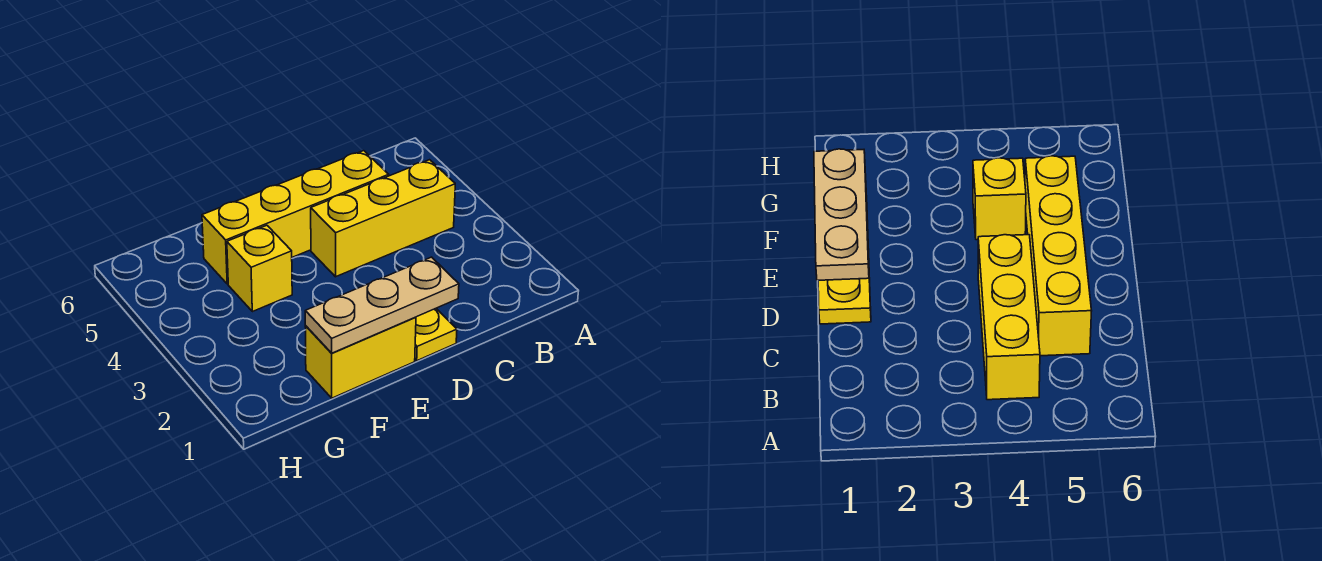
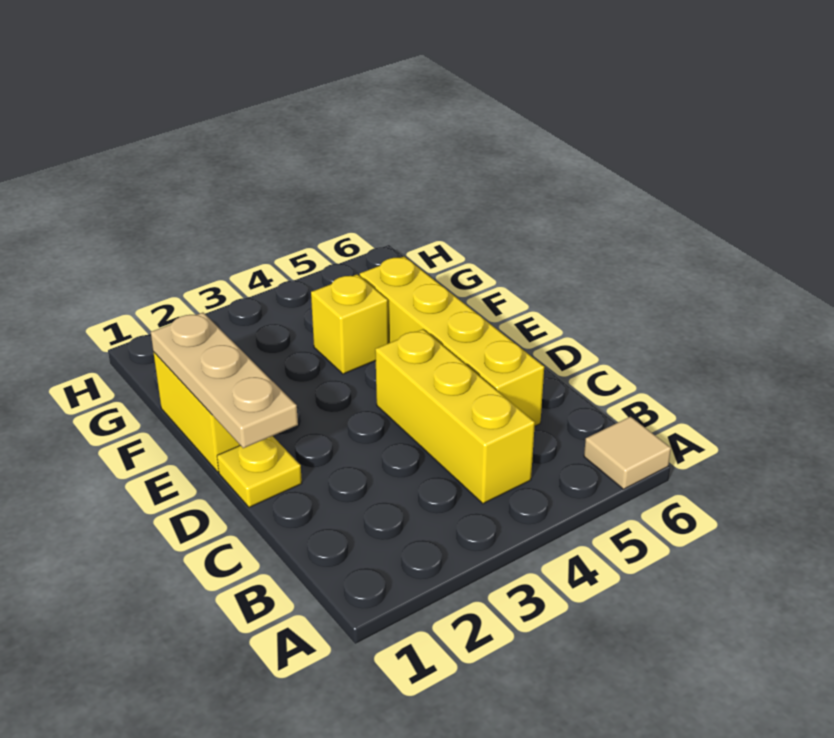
none -> tan tile A6 level 1

